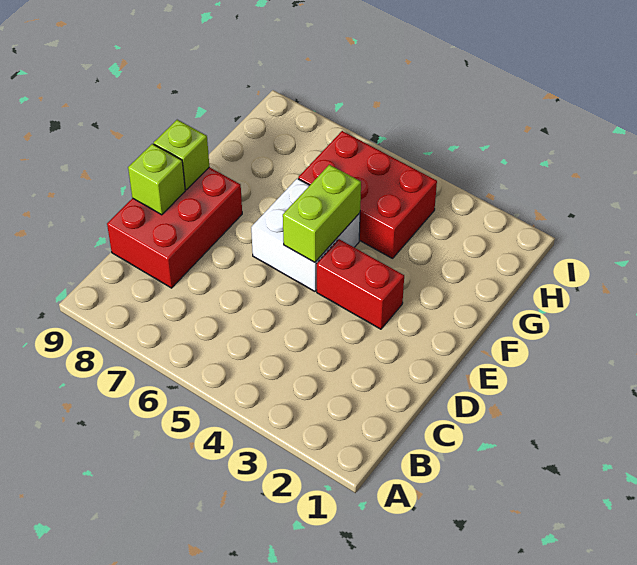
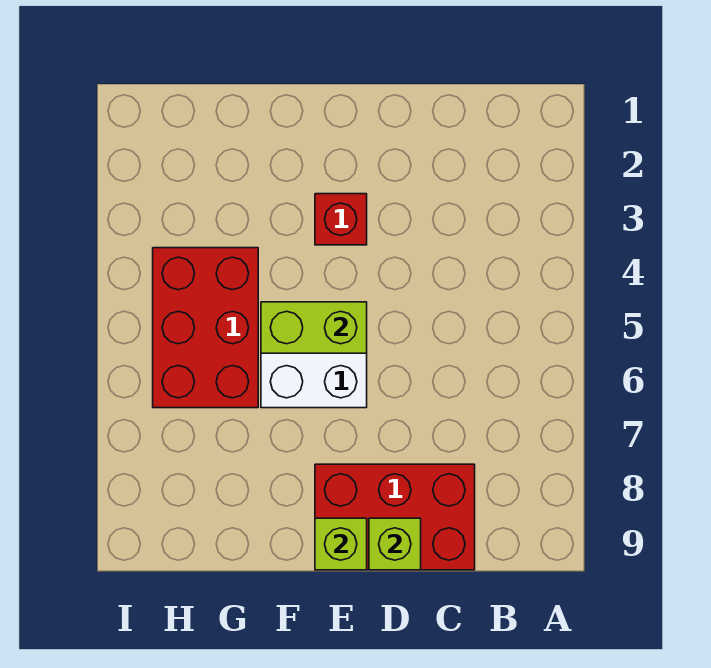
red brick E3:E4 level 1 -> red brick E3 level 1

